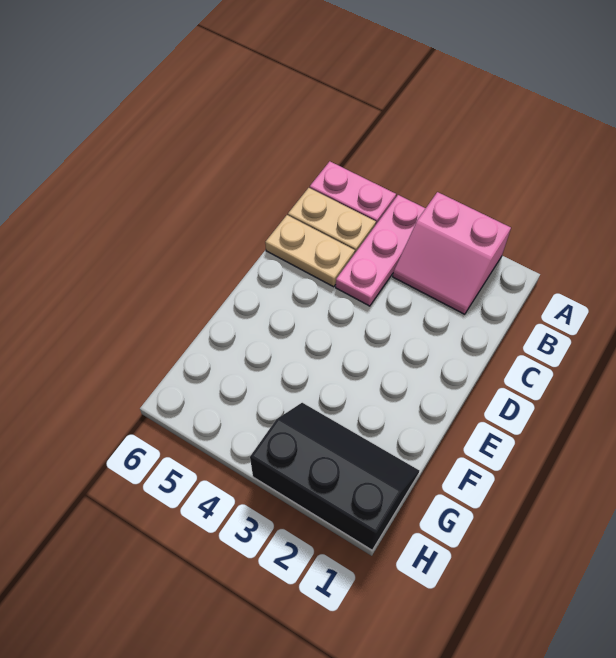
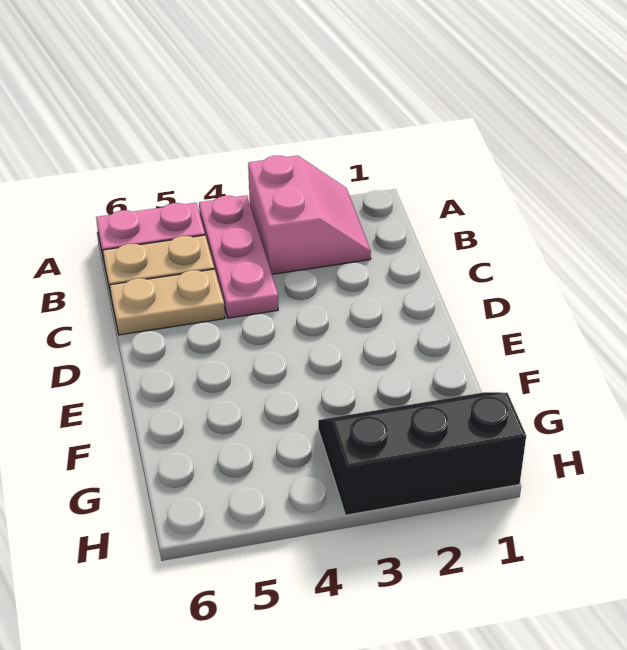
pink slope A2:B3 level 1 top A -> pink slope A2:B3 level 1 top 3

